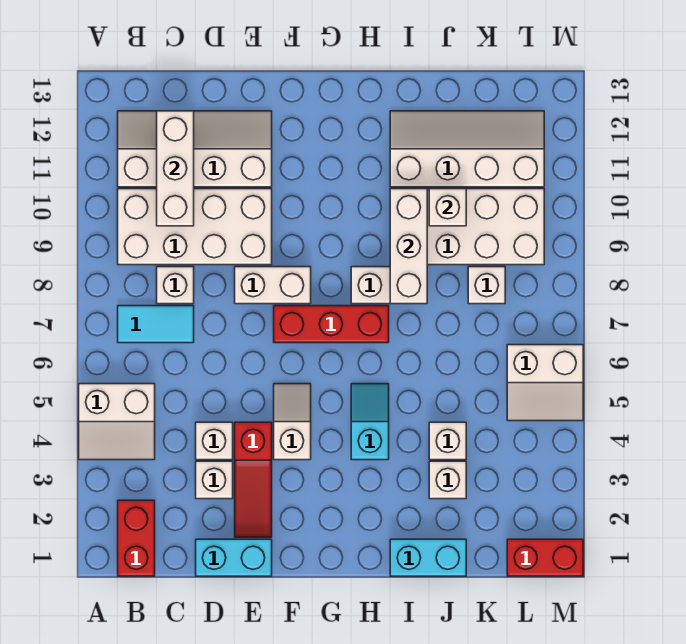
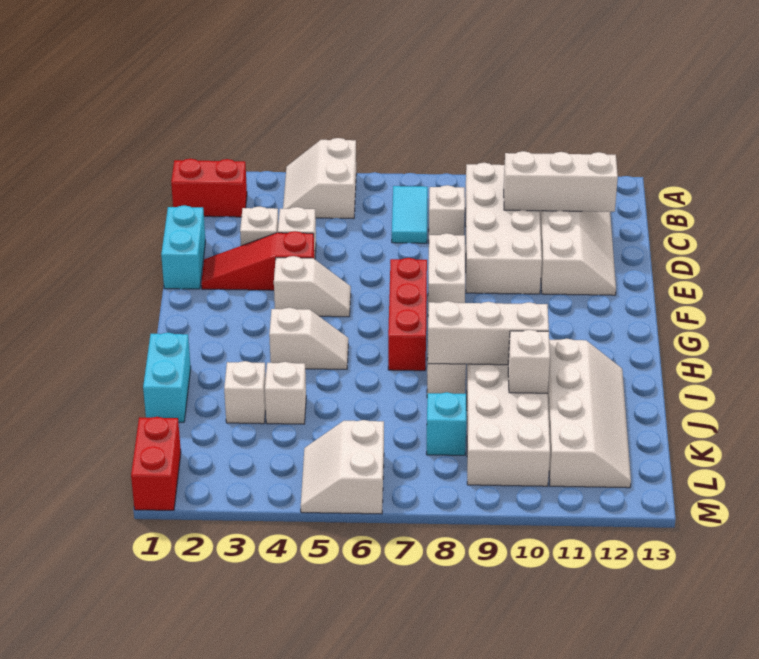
cyan slope H4:H5 level 1 top 4 -> white slope H4:H5 level 1 top 4
white brick K8 level 1 -> cyan brick K8 level 1

